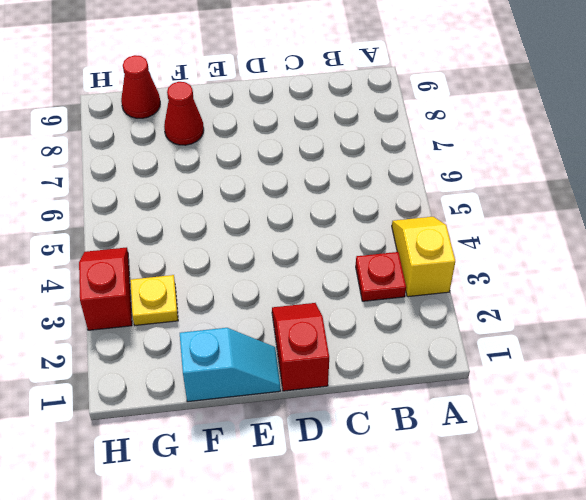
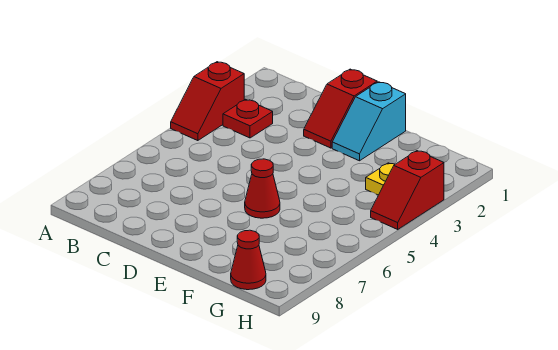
yellow slope A3:A4 level 1 top 3 -> red slope A3:A4 level 1 top 3
cyan slope E1:F1 level 1 top F -> cyan slope E1:E2 level 1 top 1
red cone F8 level 1 -> red cone E6 level 1

